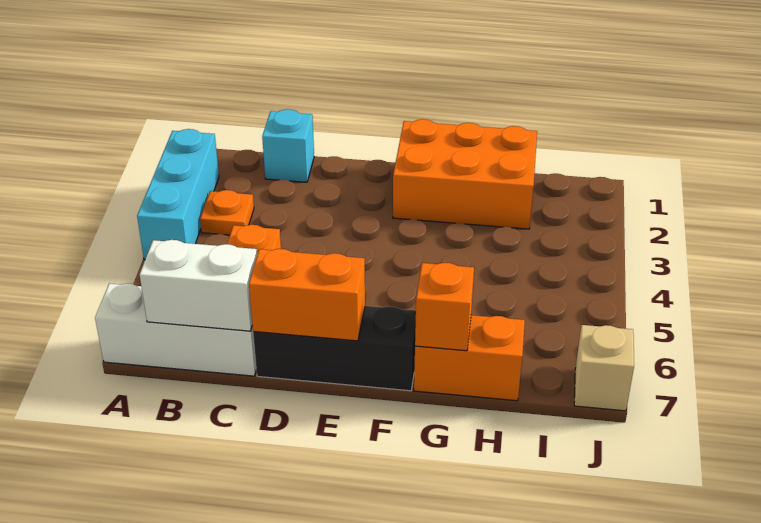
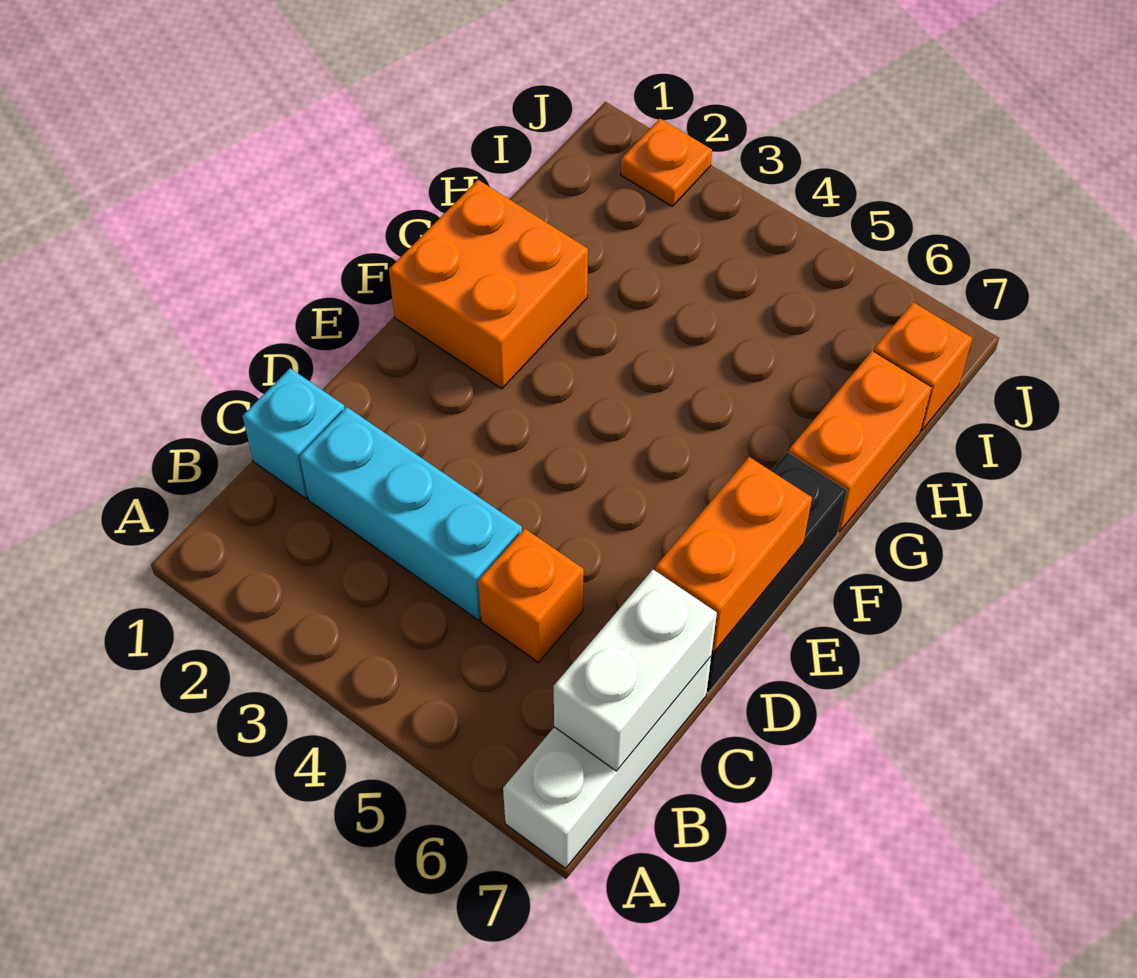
cyan brick A2:A4 level 1 -> cyan brick C2:C4 level 1
orange plate B3 level 1 -> orange plate J2 level 1
orange brick F1:H2 level 1 -> orange brick F1:G2 level 1
orange brick G7 level 2 -> orange brick I7 level 1
tan brick J7 level 1 -> none

